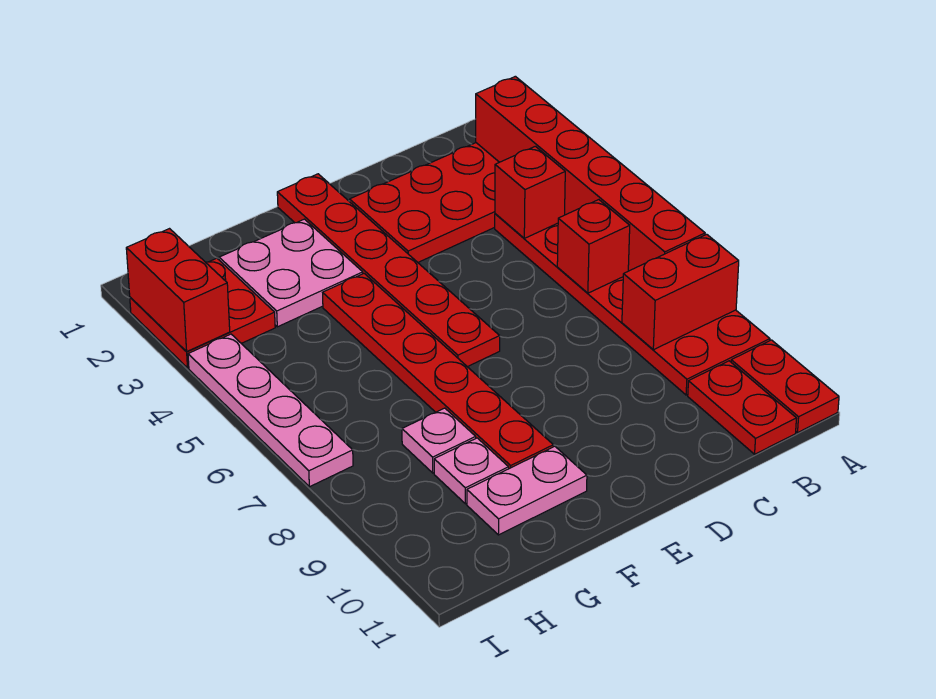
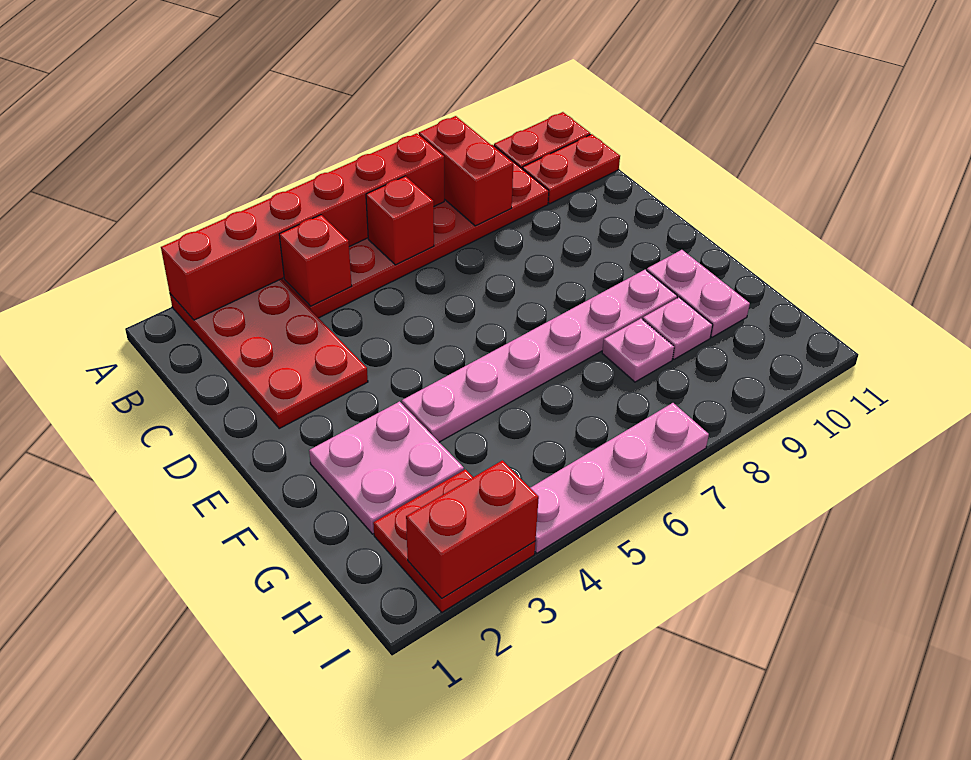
red plate E1:E6 level 1 -> none
red plate F4:F9 level 1 -> pink plate F4:F9 level 1

